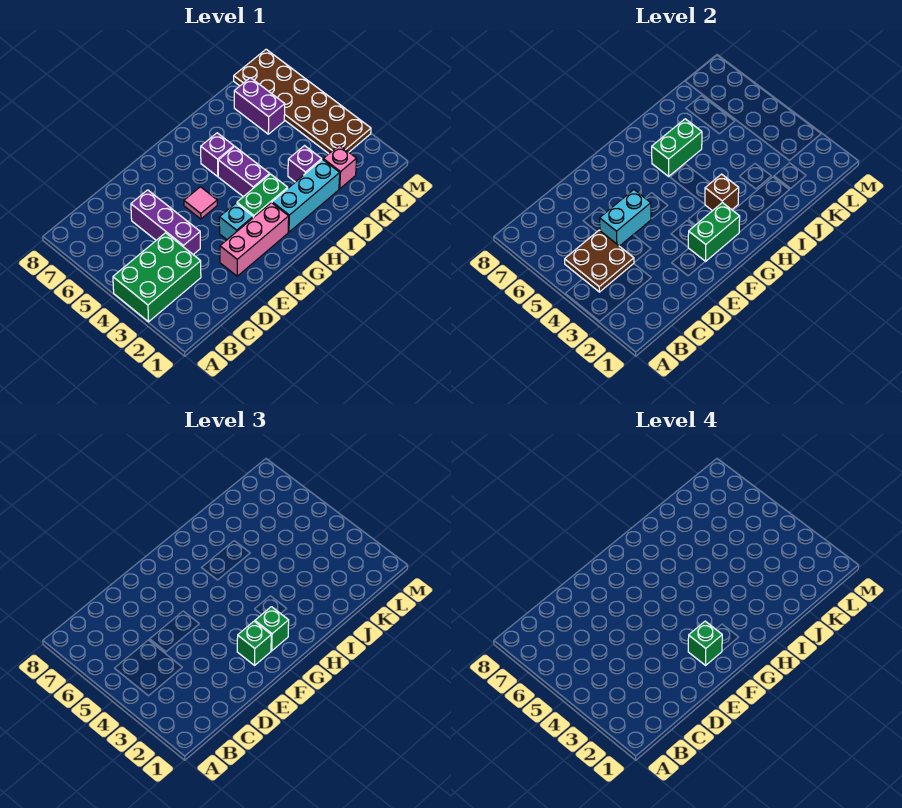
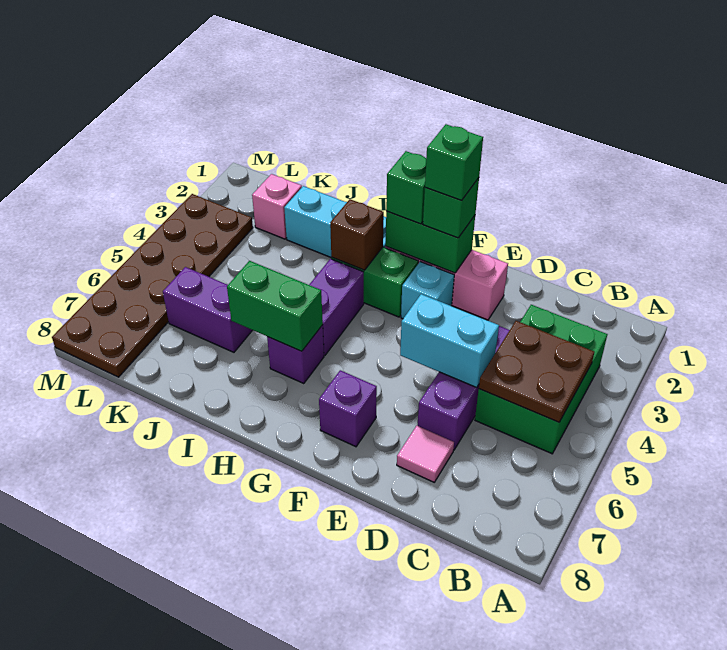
green brick A3:C4 level 1 -> green brick B3:C5 level 1
pink tile F5 level 1 -> pink tile D7 level 1
purple brick J3 level 1 -> purple brick F7 level 1
purple brick K6:K7 level 1 -> purple brick J6:K6 level 1

